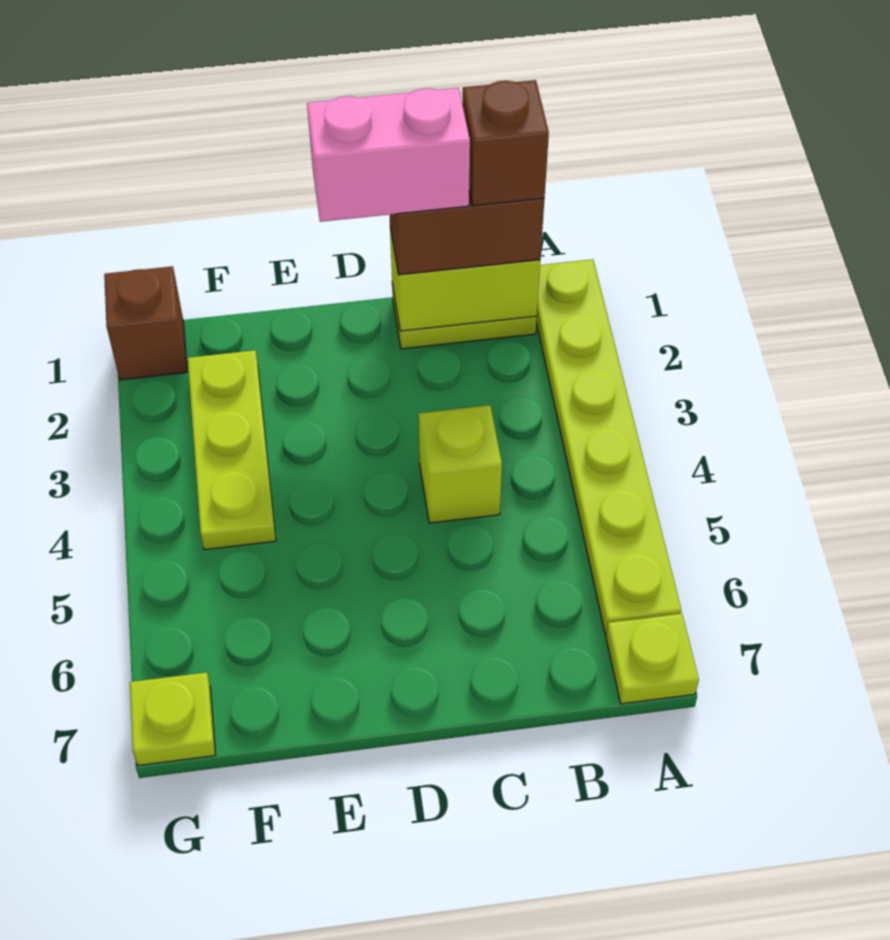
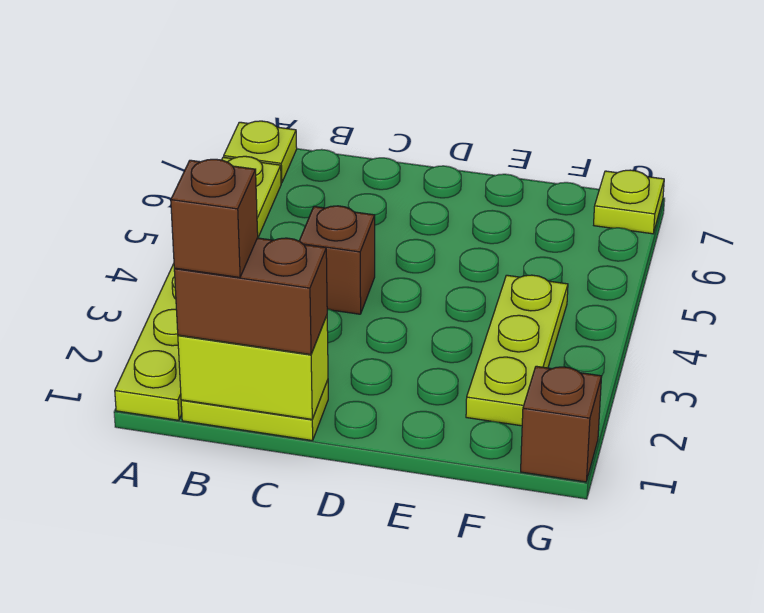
pink brick C1:D1 level 4 -> none
lime brick C4 level 1 -> brown brick C4 level 1

